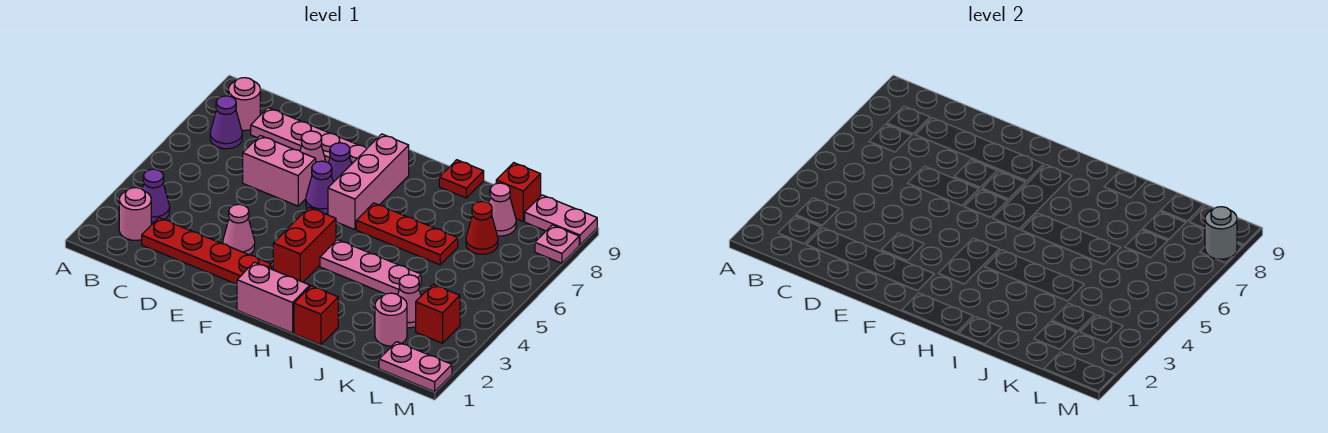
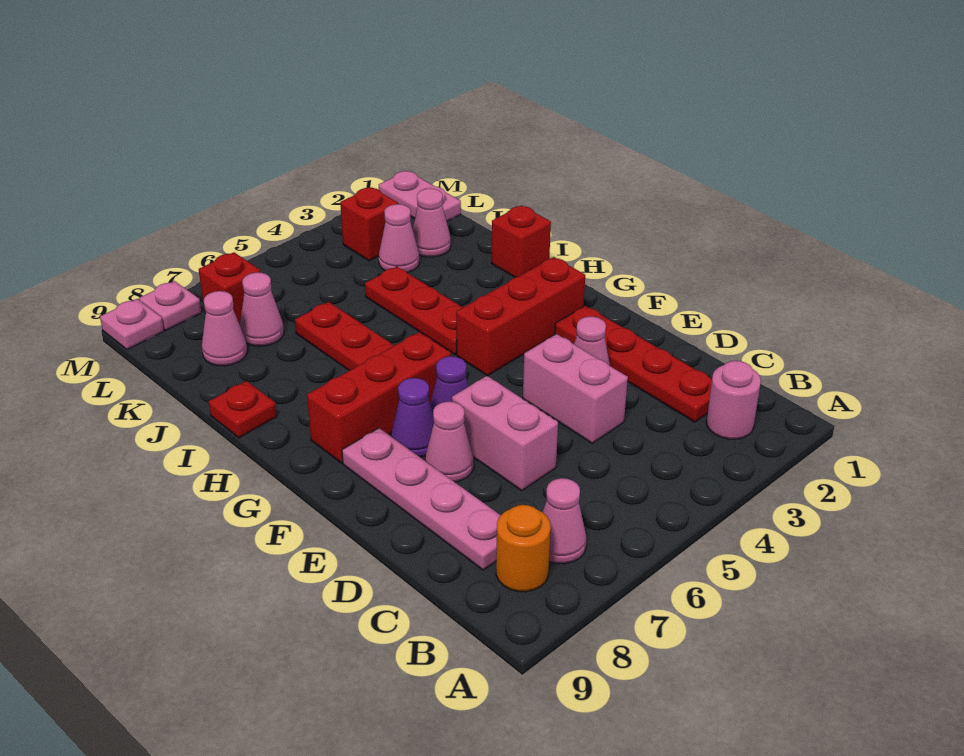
purple cone B3 level 1 -> none
purple cone B7 level 1 -> pink cone B7 level 1
pink round brick B8 level 1 -> orange round brick B8 level 1
pink brick G1:H1 level 1 -> pink brick D4:E4 level 1
red brick G3:G4 level 1 -> red brick G2:G4 level 1
pink brick G6:G8 level 1 -> red brick G6:G8 level 1
pink plate H4:J4 level 1 -> red plate H4:J4 level 1
pink round brick K2 level 1 -> pink cone K2 level 1
red cone K7 level 1 -> pink cone K7 level 1
red brick K9 level 1 -> red brick L7 level 1
pink plate L9:M9 level 1 -> pink plate M9 level 1
grey round brick M8 level 2 -> none

